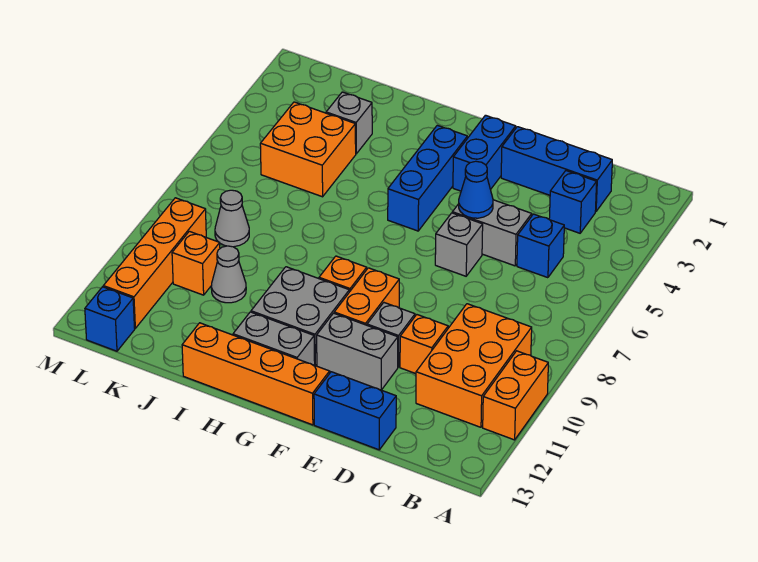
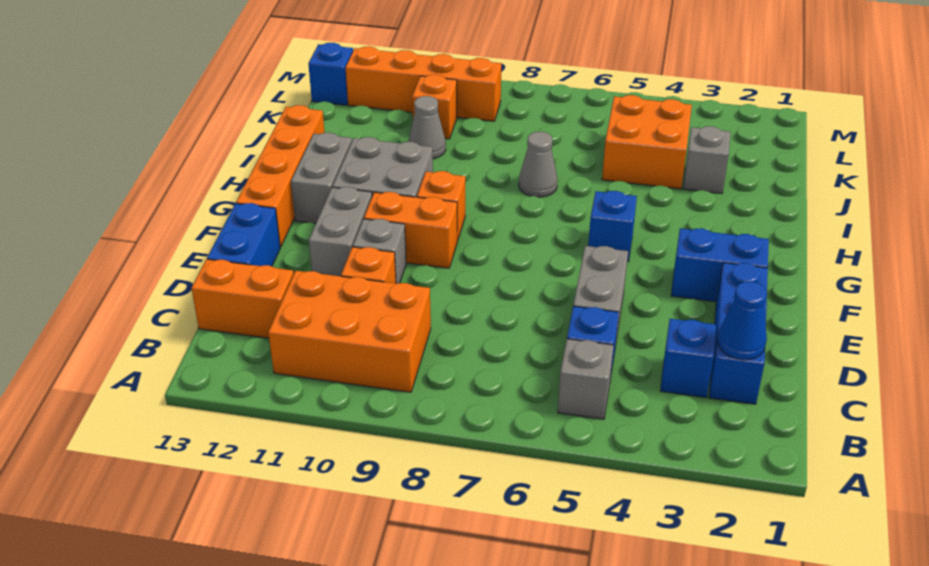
orange brick A10:A11 level 1 -> orange brick C12:C13 level 1
blue cone E5 level 2 -> blue cone C2 level 2
grey brick E6 level 1 -> grey brick B5 level 1
blue brick G3:G5 level 1 -> blue brick G5 level 1
grey cone K8 level 1 -> grey cone I7 level 1

